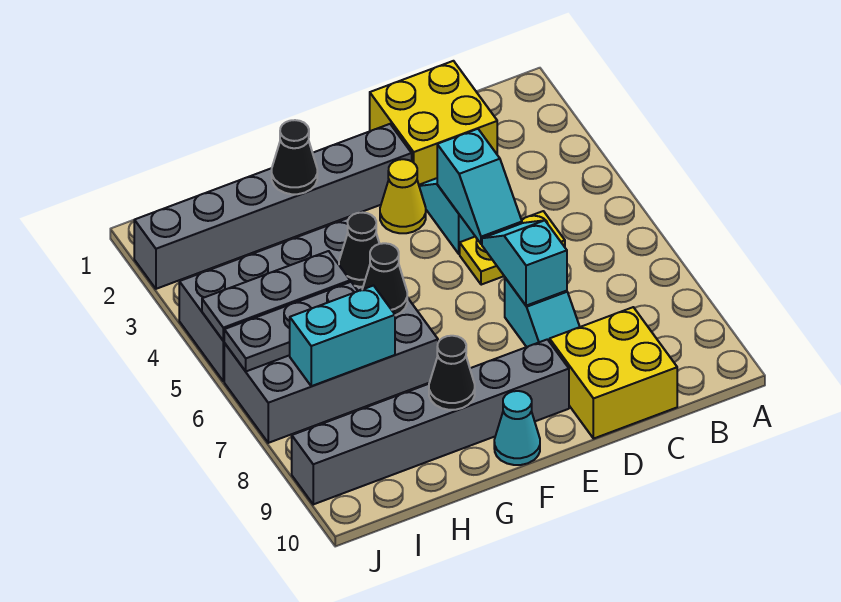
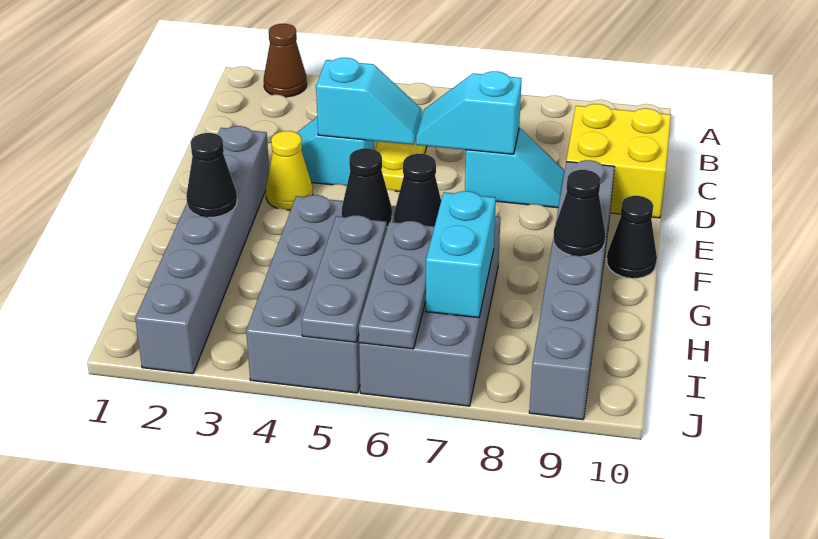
none -> brown cone A2 level 1
yellow brick C1:D2 level 1 -> none
cyan cone F10 level 1 -> black cone F10 level 1

